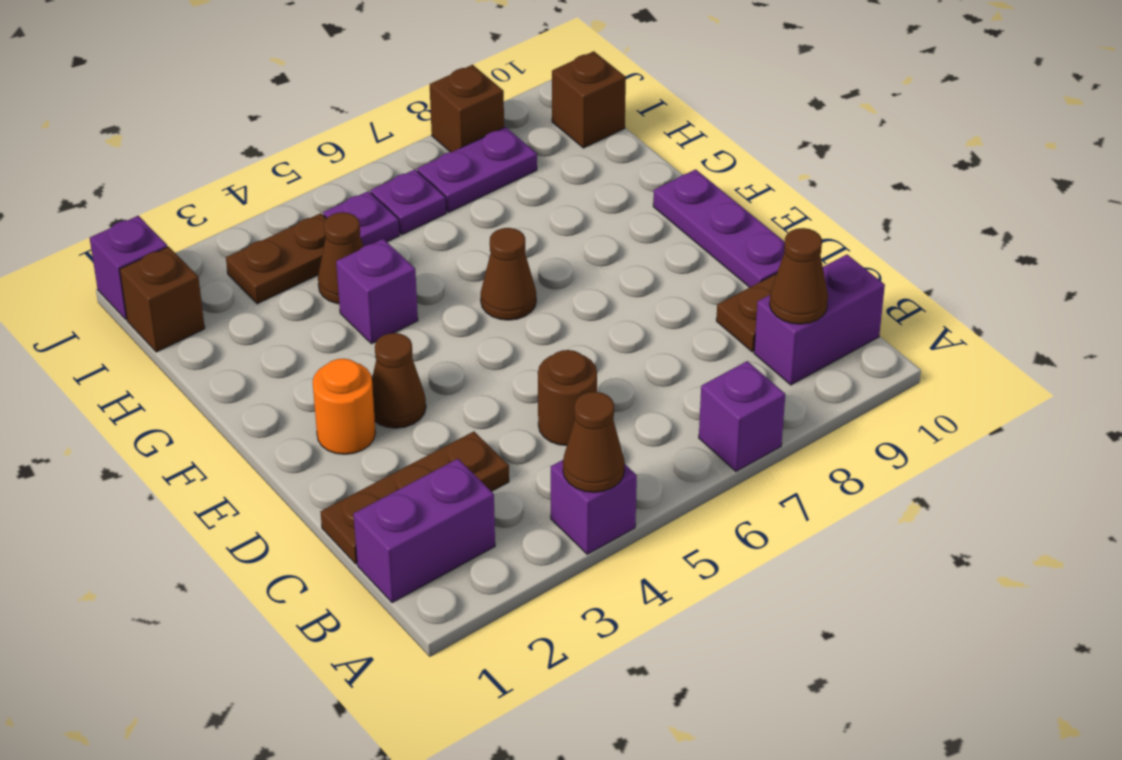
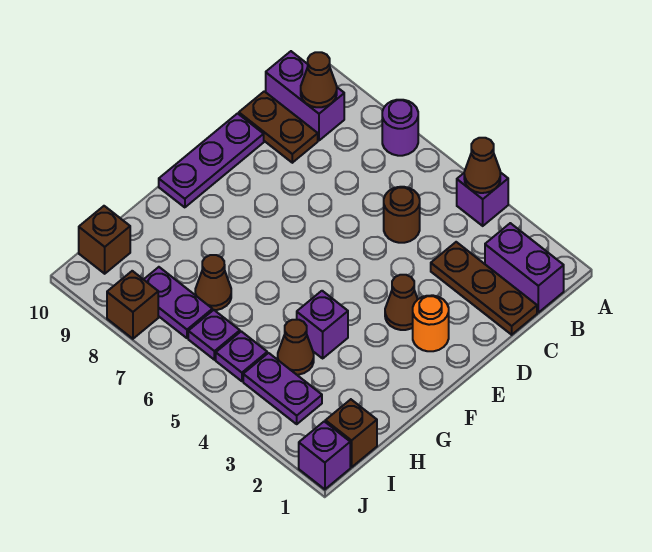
purple brick A7 level 1 -> purple round brick A7 level 1
brown cone F6 level 1 -> brown cone H7 level 1
brown plate I3:I4 level 1 -> purple plate I3:I4 level 1

